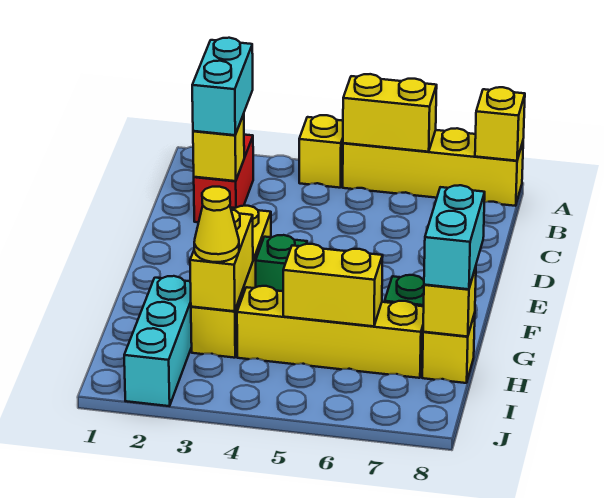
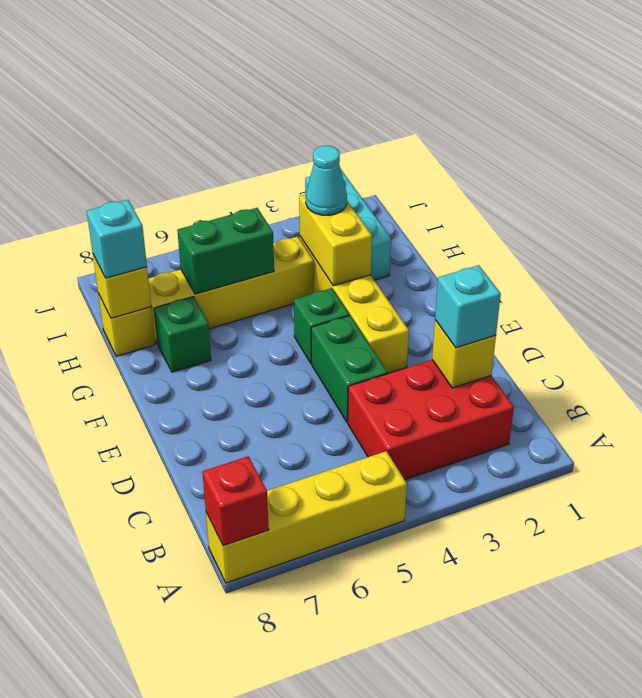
yellow brick A4 level 1 -> none
yellow brick A5:A6 level 2 -> none
yellow brick A8 level 2 -> red brick A8 level 2
red brick B2:C2 level 1 -> red brick B2:C4 level 1
cyan brick B2:C2 level 3 -> cyan brick C2 level 3
none -> green brick D4:E4 level 1
cyan brick G8:H8 level 3 -> cyan brick H8 level 3
yellow cone H3 level 3 -> cyan cone H3 level 3
yellow brick H5:H6 level 2 -> green brick H5:H6 level 2

